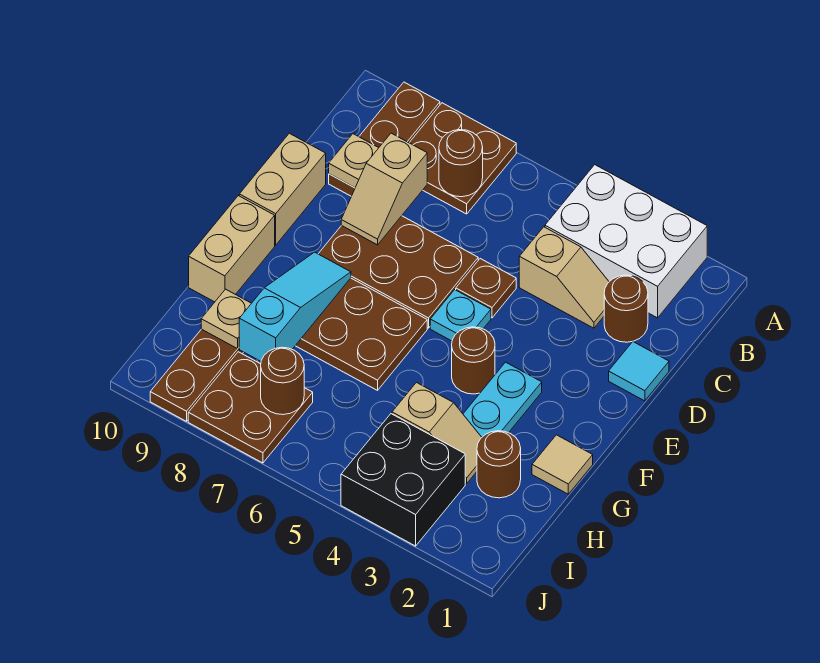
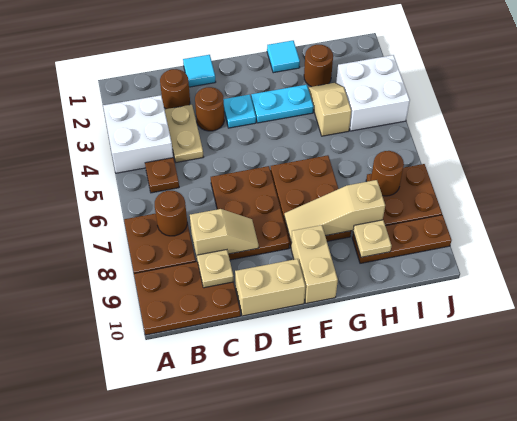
white brick A2:B4 level 1 -> white brick A3:B4 level 1
brown plate A9:C9 level 1 -> brown plate A9:C10 level 1
tan slope C3:C4 level 1 top 4 -> tan plate C3:C4 level 1
brown plate D5 level 1 -> brown plate B5 level 1
cyan plate E5 level 1 -> cyan plate E3 level 1
brown round brick F4 level 1 -> brown round brick D3 level 1
cyan slope F8:H8 level 2 top H -> tan slope F8:H8 level 2 top H
tan brick F10:G10 level 1 -> tan brick F9:F10 level 1
tan tile G1 level 1 -> cyan tile G1 level 1
black brick I3:J4 level 1 -> white brick I3:J4 level 1

